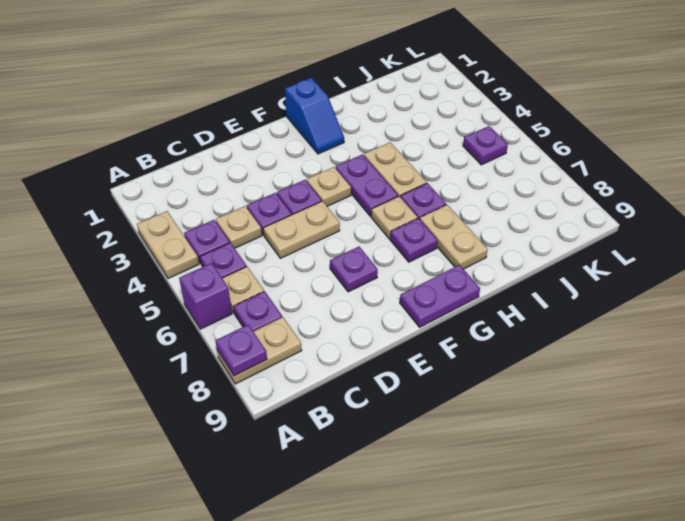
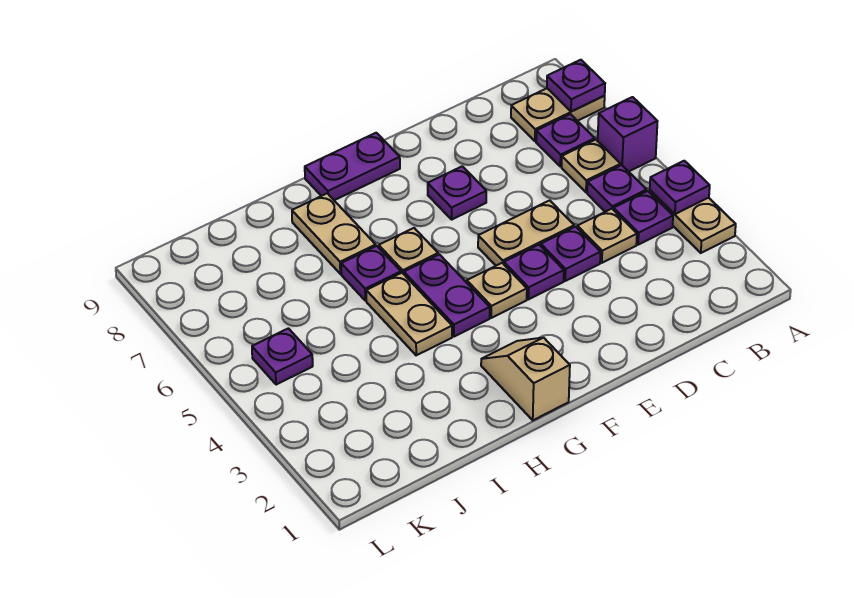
blue slope G1:G2 level 1 top 1 -> tan slope G1:G2 level 1 top 1
purple plate G7 level 1 -> purple plate A4 level 2

